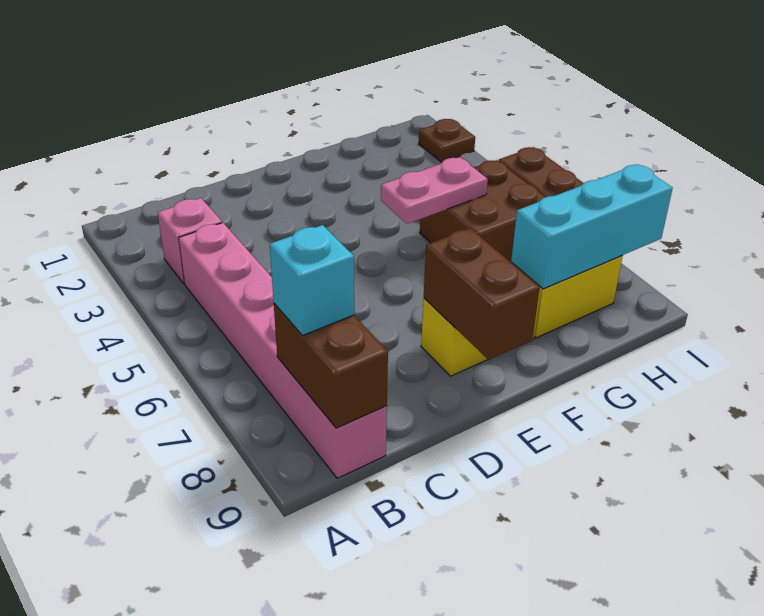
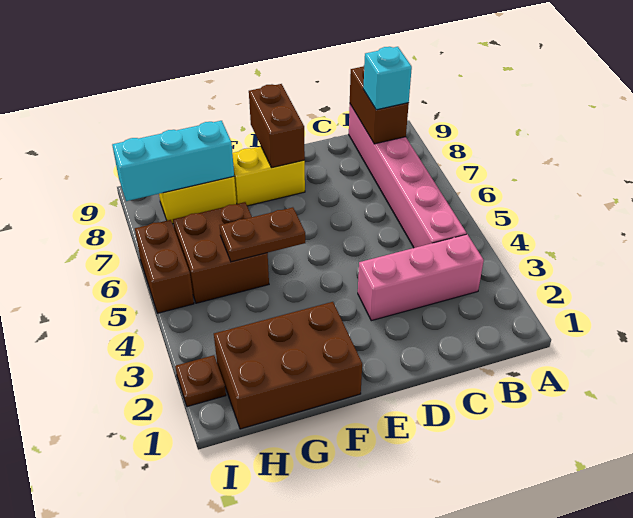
pink brick B3 level 1 -> pink brick B3:D3 level 1
none -> brown brick F1:H2 level 1
pink plate F5:G5 level 2 -> brown plate F5:G5 level 2

